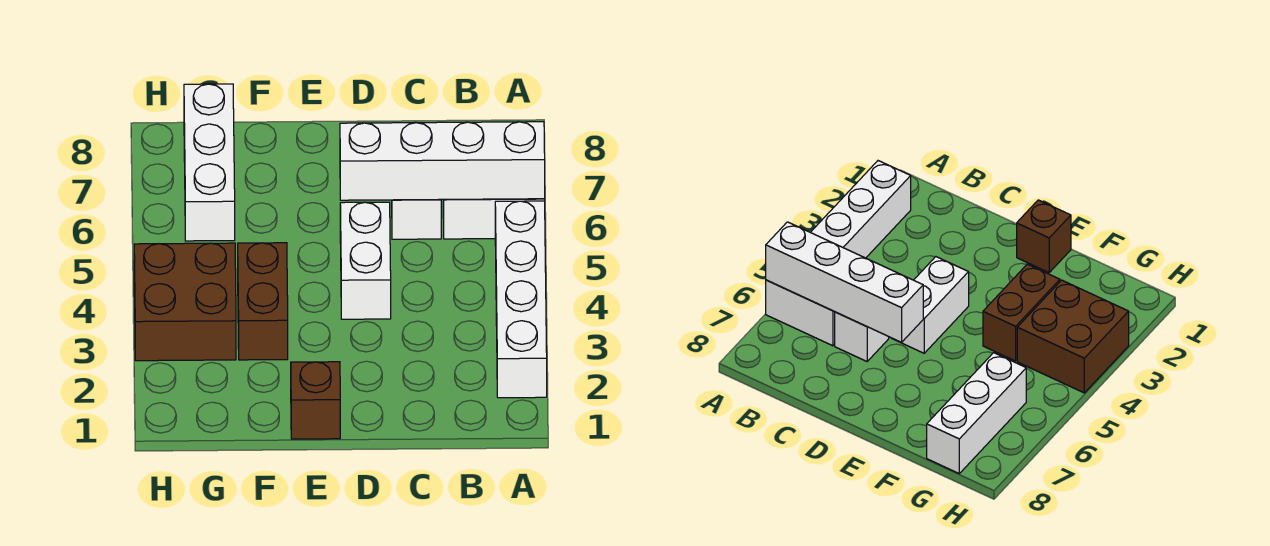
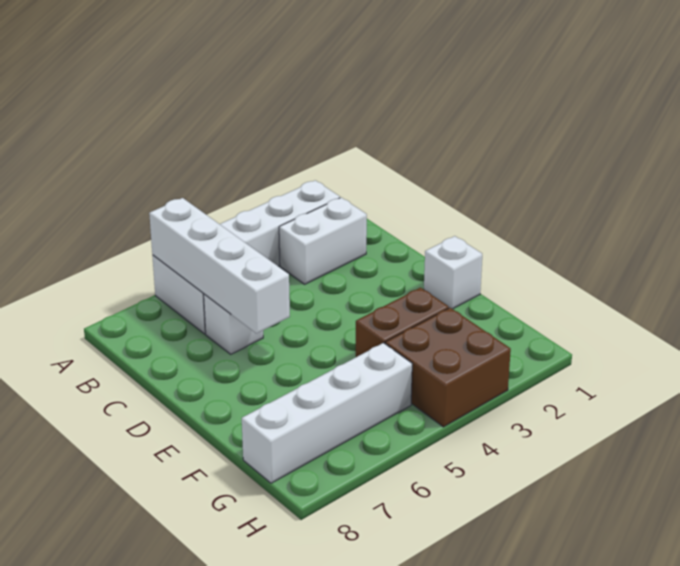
white brick D4:D5 level 1 -> white brick B2:B3 level 1
brown brick E1 level 1 -> white brick E1 level 1
white brick G6:G8 level 1 -> white brick G5:G8 level 1

